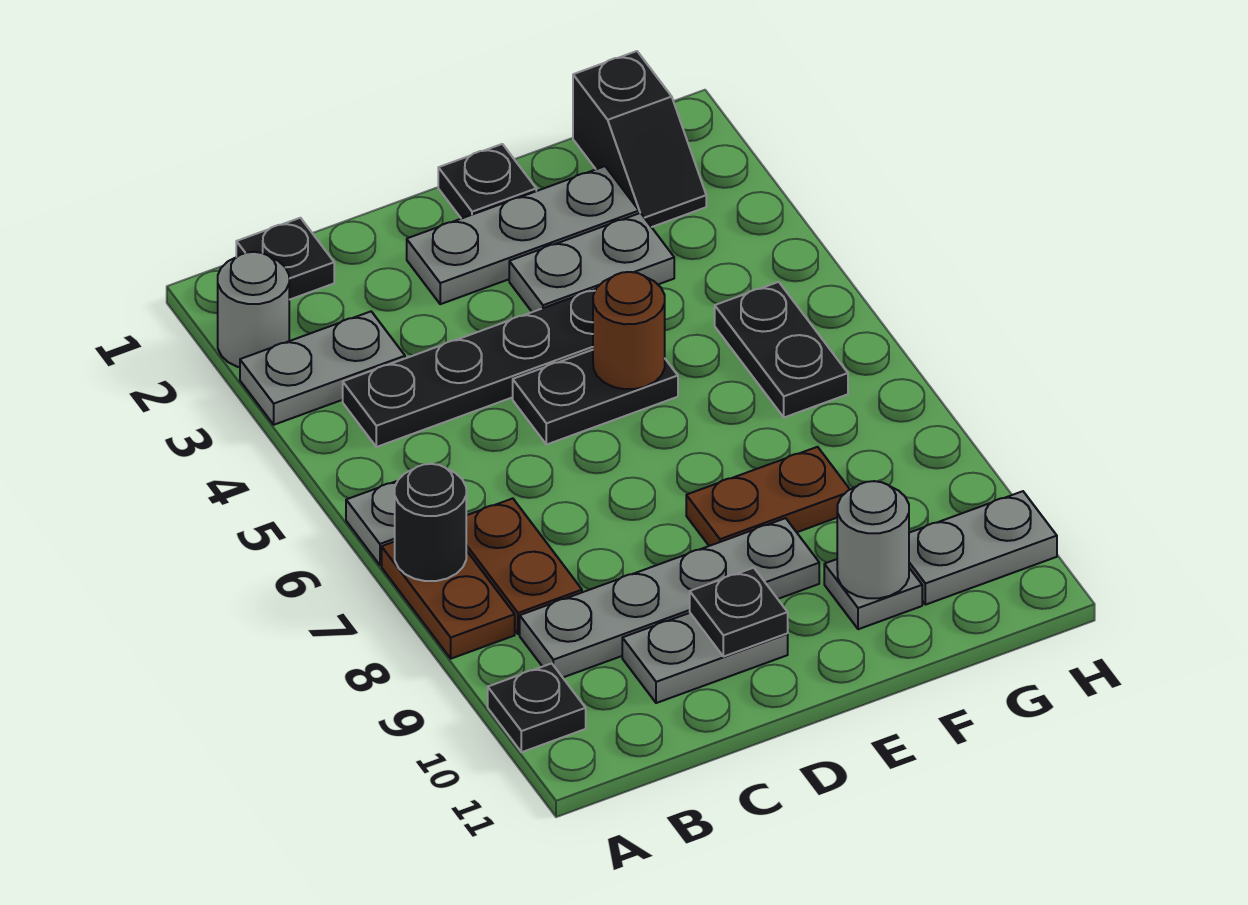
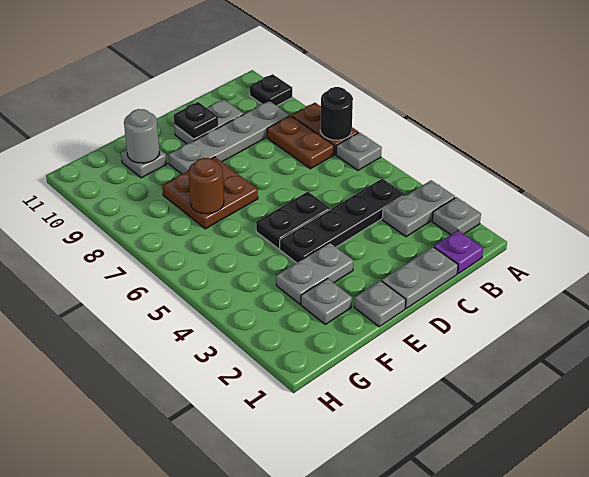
grey round brick A2 level 1 -> grey plate A2 level 1
black plate B1 level 1 -> purple plate B1 level 1
grey plate D2:F2 level 1 -> grey plate F2 level 1
black plate E1 level 1 -> grey plate E1 level 1
brown round brick E5 level 2 -> brown round brick F7 level 2
brown plate E8:F8 level 1 -> brown plate E7:F8 level 1
black slope G1:G2 level 1 top 1 -> none
black plate G5:G6 level 1 -> none
grey plate G10:H10 level 1 -> grey plate C1:D1 level 1

